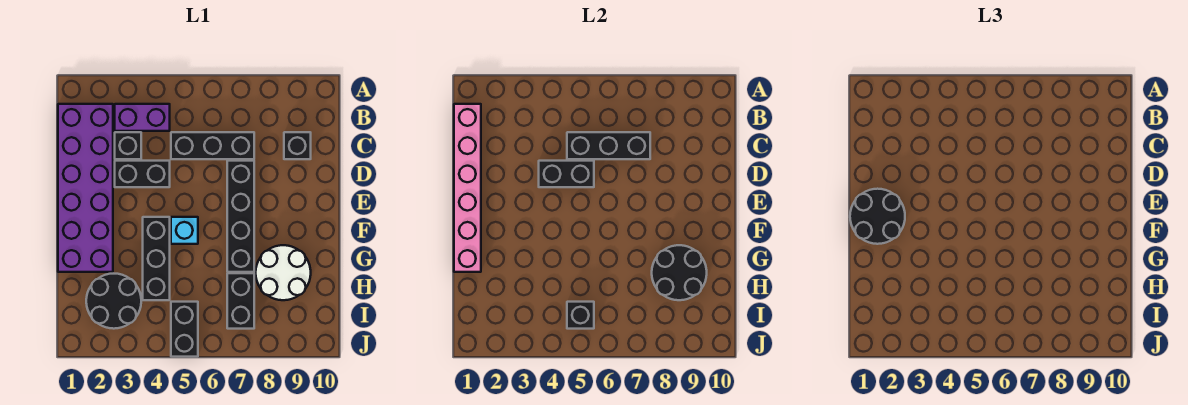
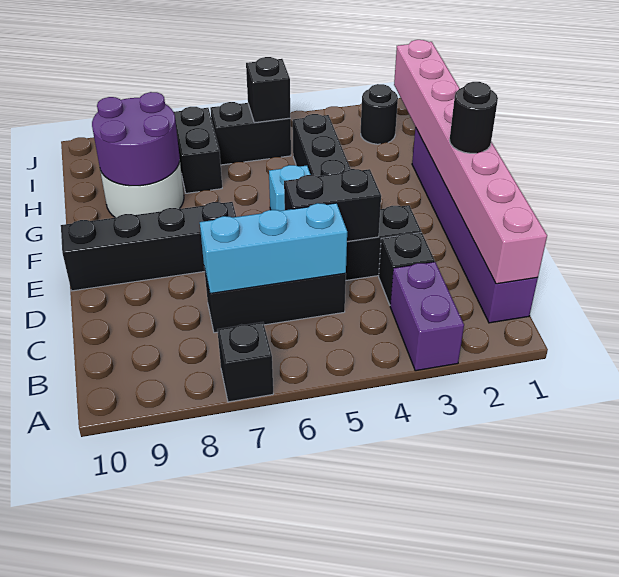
purple brick B1:G2 level 1 -> purple brick B1:G1 level 1
pink brick B1:G1 level 2 -> pink brick B1:I1 level 2
purple brick B3:B4 level 1 -> purple brick A3:B3 level 1
black brick C5:C7 level 2 -> cyan brick C5:C7 level 2
black brick C9 level 1 -> black brick A7 level 1
black brick D7:G7 level 1 -> black brick E7:E10 level 1
black round brick E1:F2 level 3 -> black round brick E1 level 3
black round brick G8:H9 level 2 -> purple round brick G8:H9 level 2
black round brick H2:I3 level 1 -> black round brick I2 level 1
black brick I5:J5 level 1 -> black brick I5:I6 level 1

